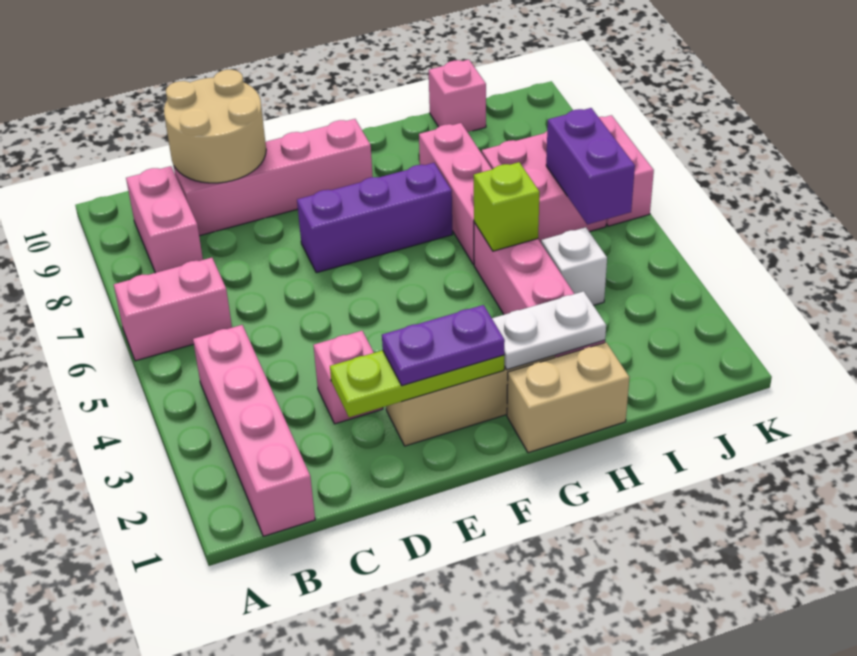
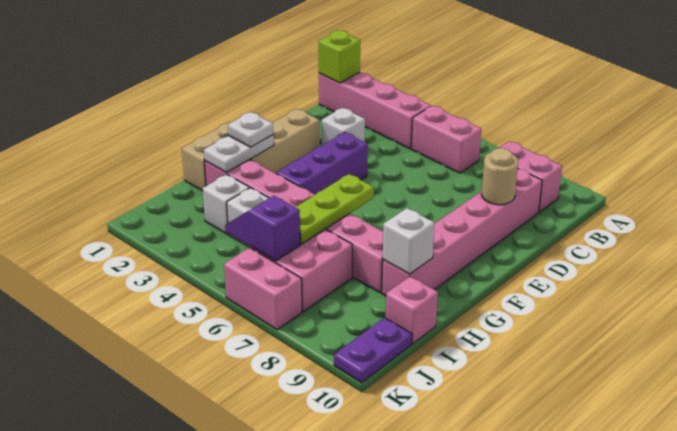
pink brick A6:B6 level 1 -> pink brick B5:B6 level 1
pink brick C9:F9 level 1 -> pink brick C9:H9 level 1
tan round brick C9:D10 level 2 -> tan round brick D9 level 2
lime plate D2:F2 level 2 -> lime plate G6:I6 level 2
pink brick D3 level 1 -> white brick D3 level 1
purple plate E2:F2 level 3 -> purple plate J10:K10 level 1
purple brick E7:G7 level 1 -> purple brick E4:G4 level 1
none -> white plate G2 level 3
lime brick H5 level 2 -> lime brick B1 level 2
none -> white brick H9 level 2
none -> white brick I3 level 1
purple brick J5:J6 level 2 -> purple slope J5:J6 level 2 top 6

